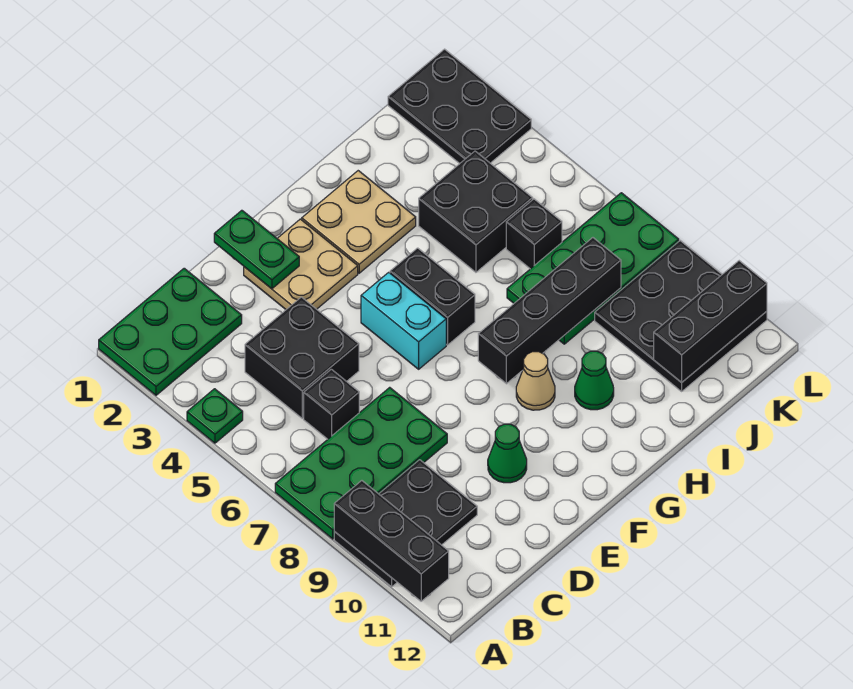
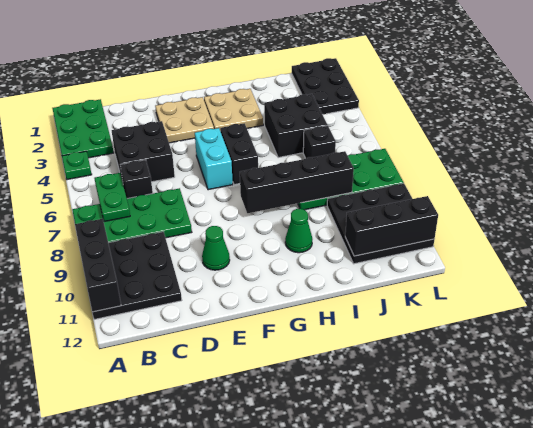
green plate A1:C2 level 1 -> green plate A1:B3 level 1
black plate A9:C10 level 1 -> black plate A9:C11 level 1
green plate E1:E2 level 2 -> green plate B6:B7 level 2
tan cone G9 level 1 -> none

